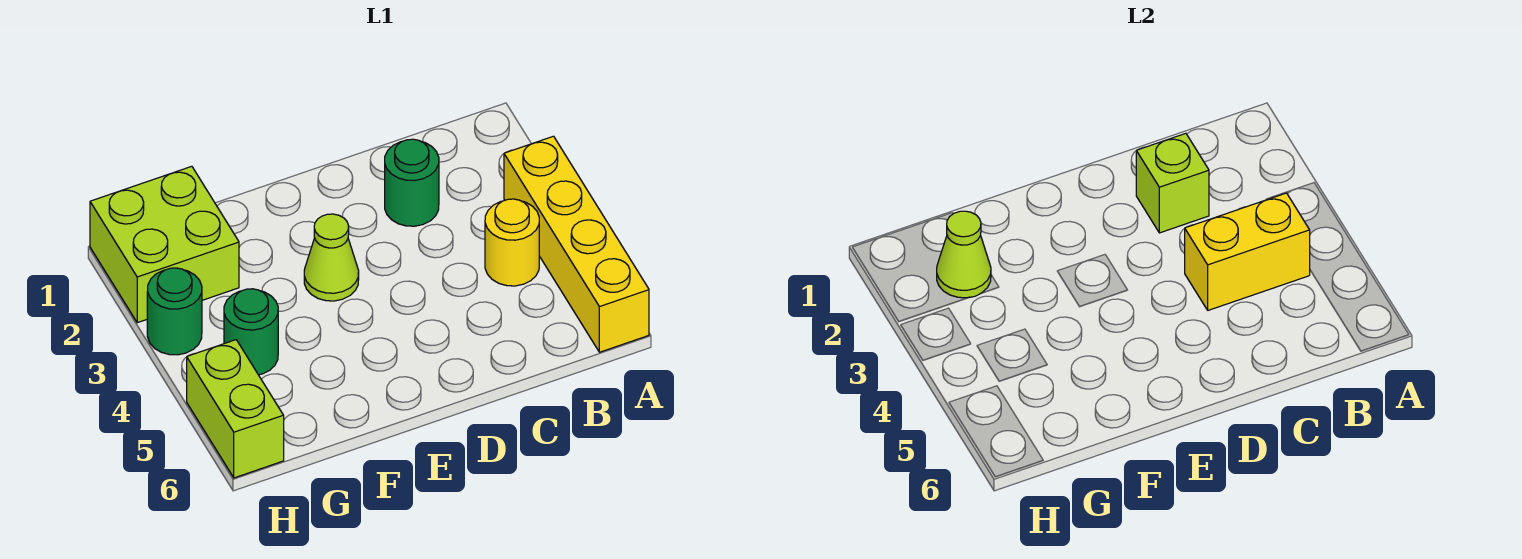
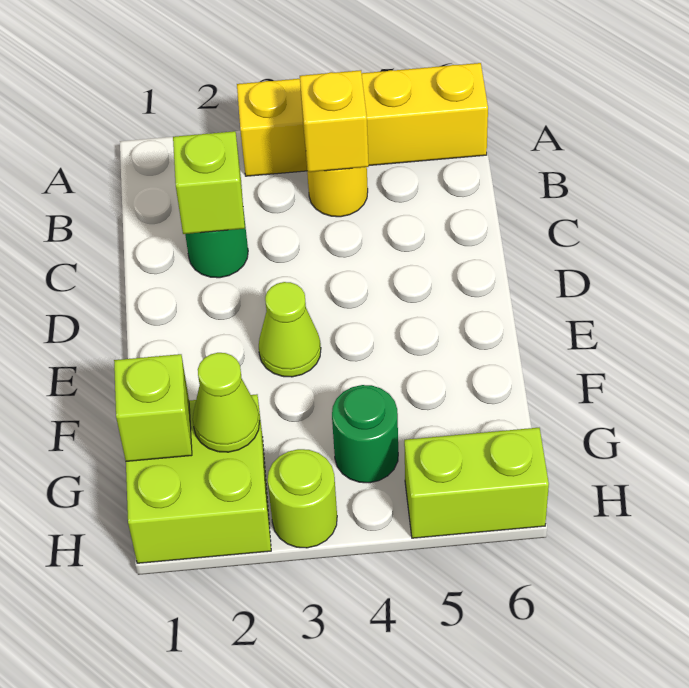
yellow brick B4:C4 level 2 -> yellow brick B4 level 2
none -> lime brick G1 level 2
green round brick H3 level 1 -> lime round brick H3 level 1

